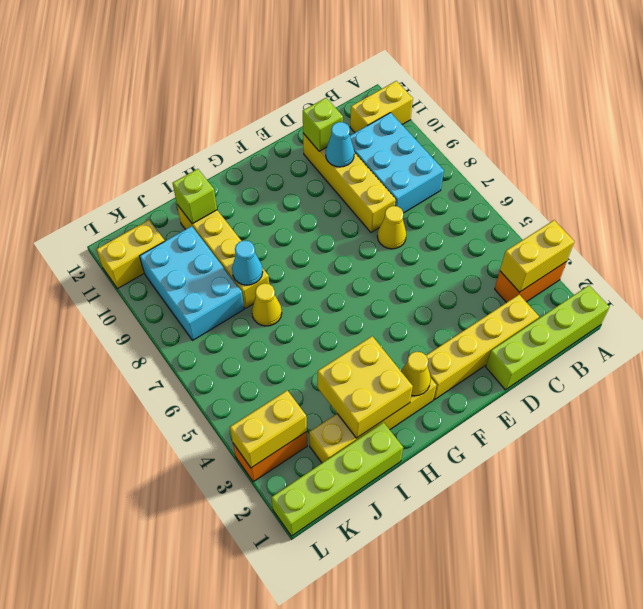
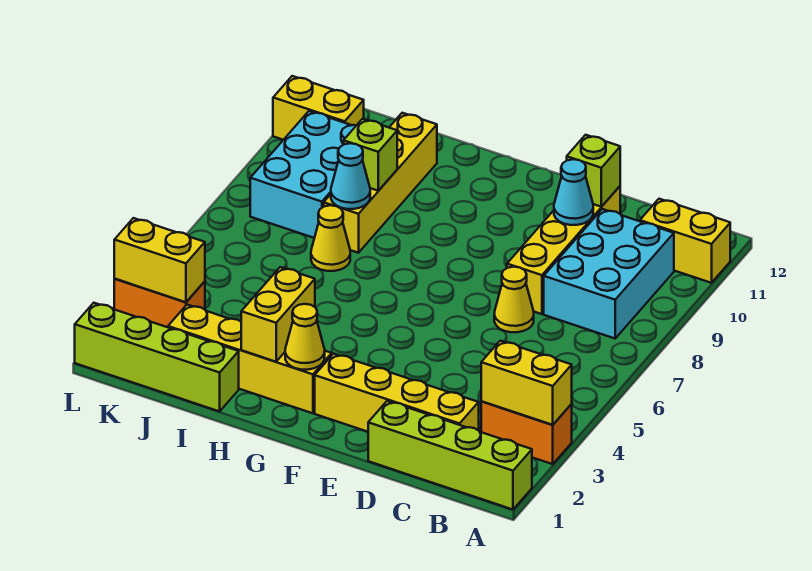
yellow brick H2:I3 level 2 -> yellow brick H2:H3 level 2
lime brick I11 level 2 -> lime brick I9 level 2

